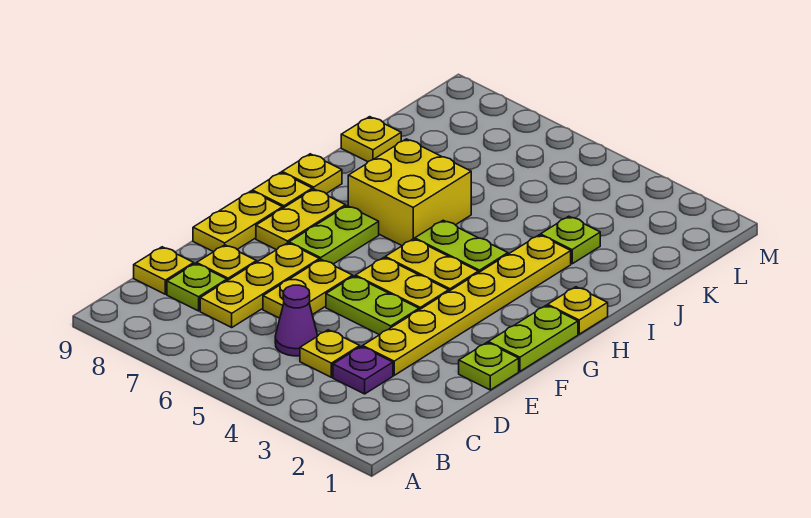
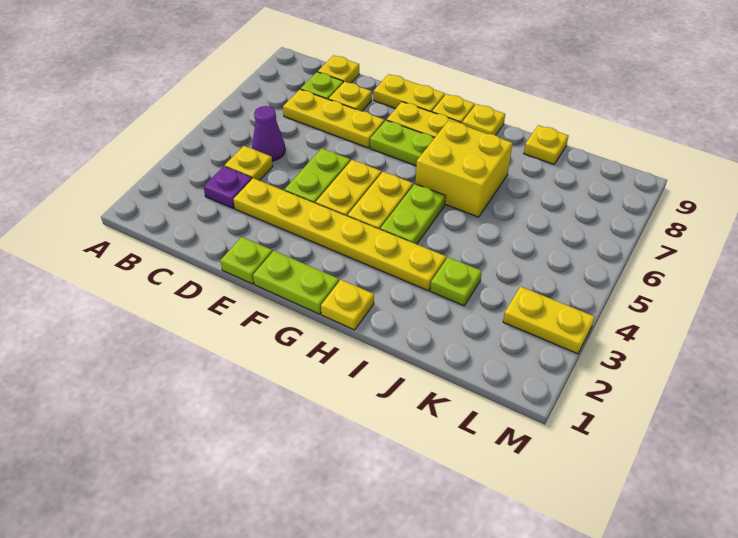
yellow plate D6:E6 level 1 -> yellow plate L3:M3 level 1

